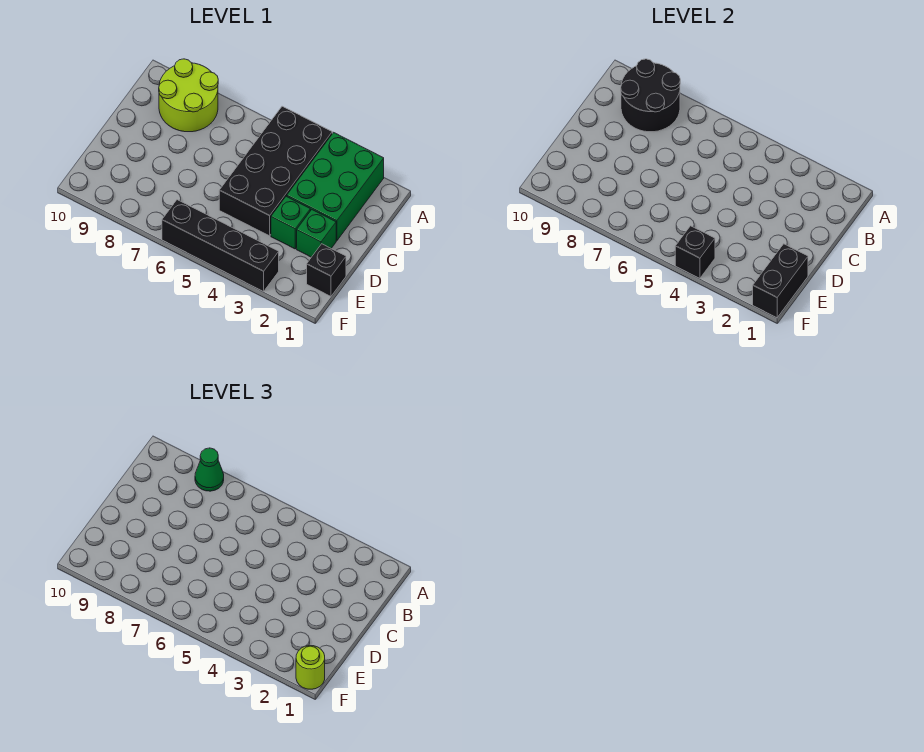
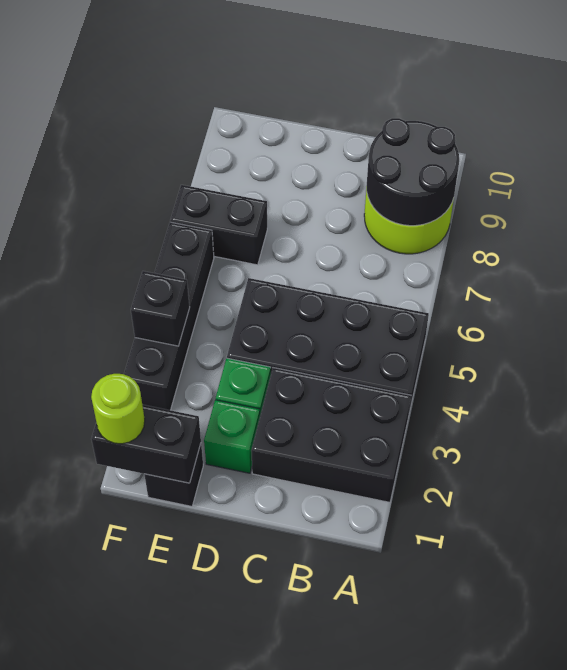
green brick A2:C3 level 1 -> black brick A2:C3 level 1
green cone A8 level 3 -> none
none -> black brick E7:F7 level 1

